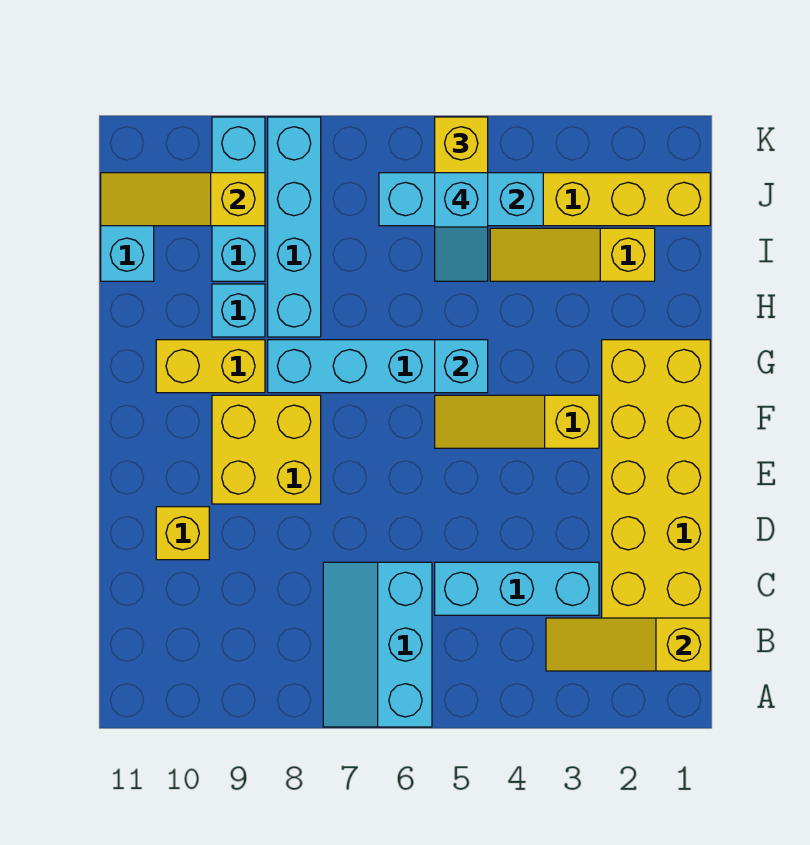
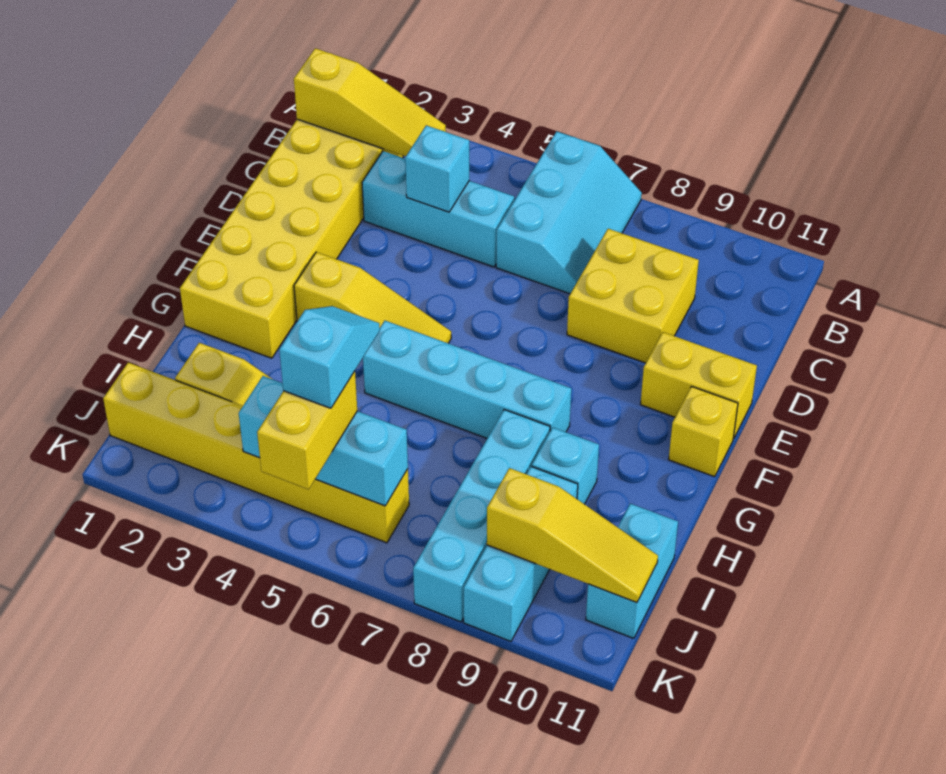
yellow brick D10 level 1 -> yellow brick F11 level 1
yellow brick E8:F9 level 1 -> yellow brick C8:D9 level 1
cyan brick G5 level 2 -> cyan brick C4 level 2
yellow brick G9:G10 level 1 -> yellow brick E10:E11 level 1

